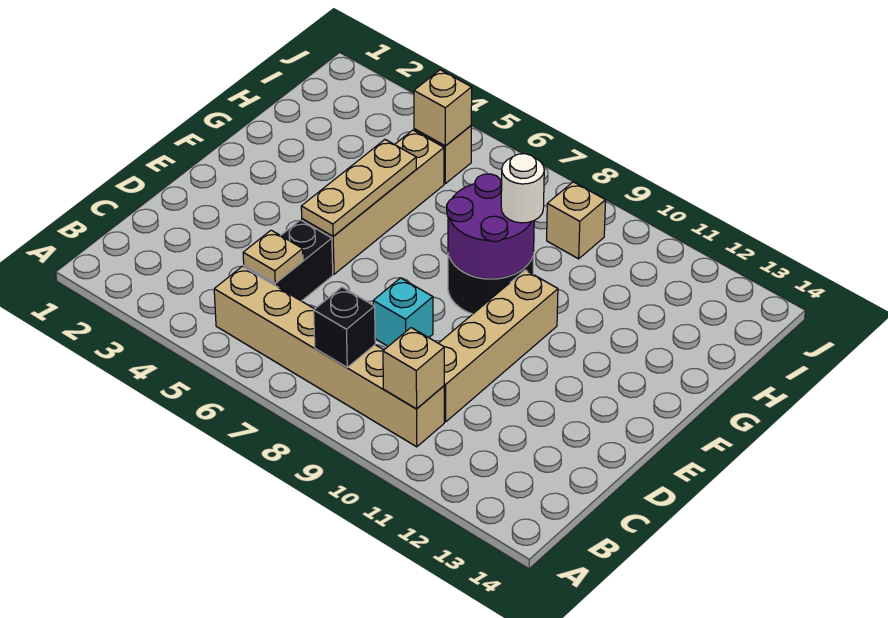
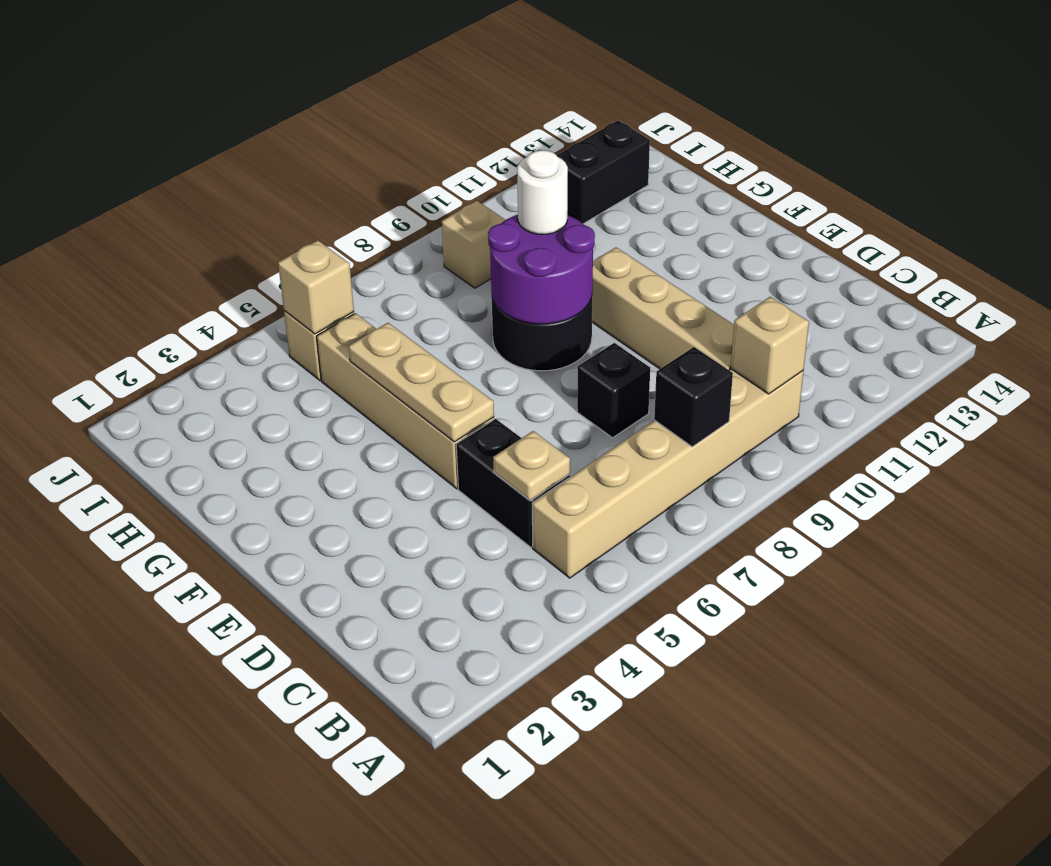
cyan brick D8 level 1 -> black brick D8 level 1
none -> black brick I12:I13 level 1

